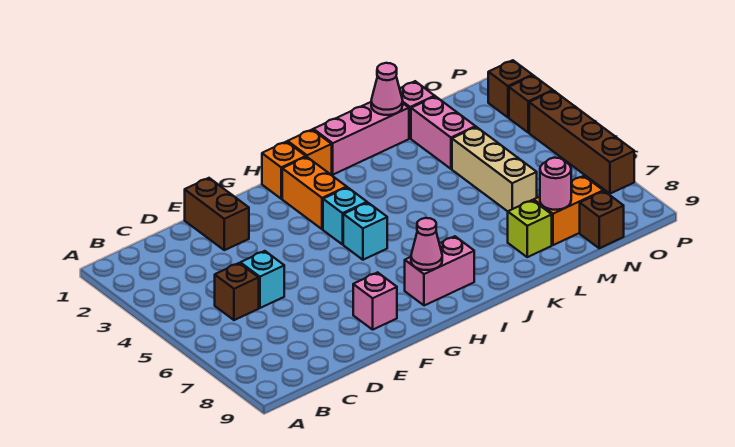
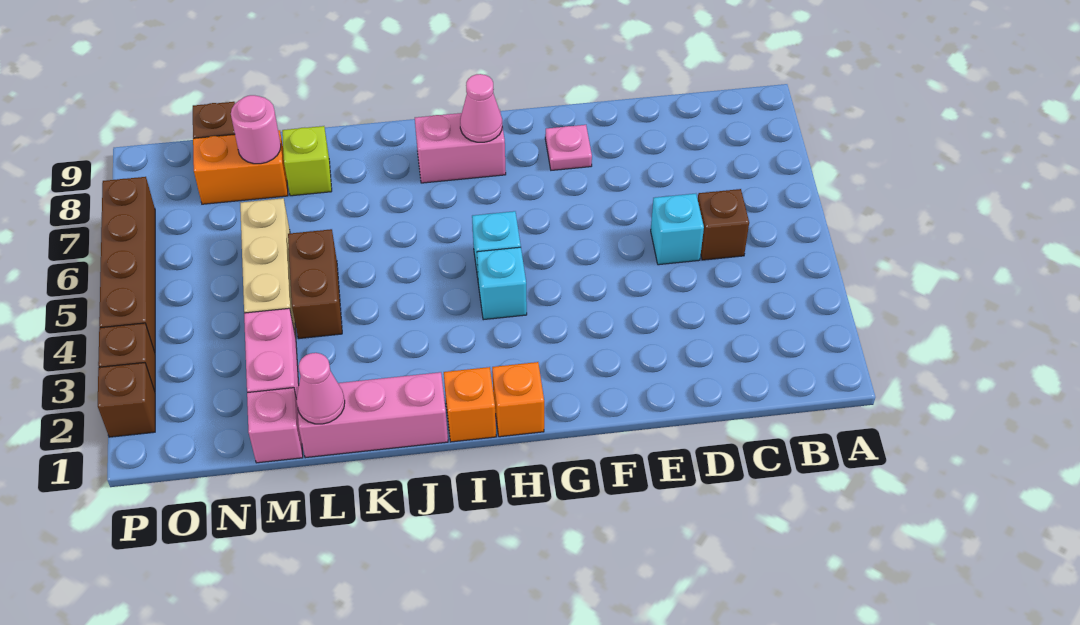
brown brick E1:E2 level 1 -> brown brick L4:L5 level 1
pink brick F8 level 1 -> pink plate F8 level 1
orange brick H2:H3 level 1 -> none

